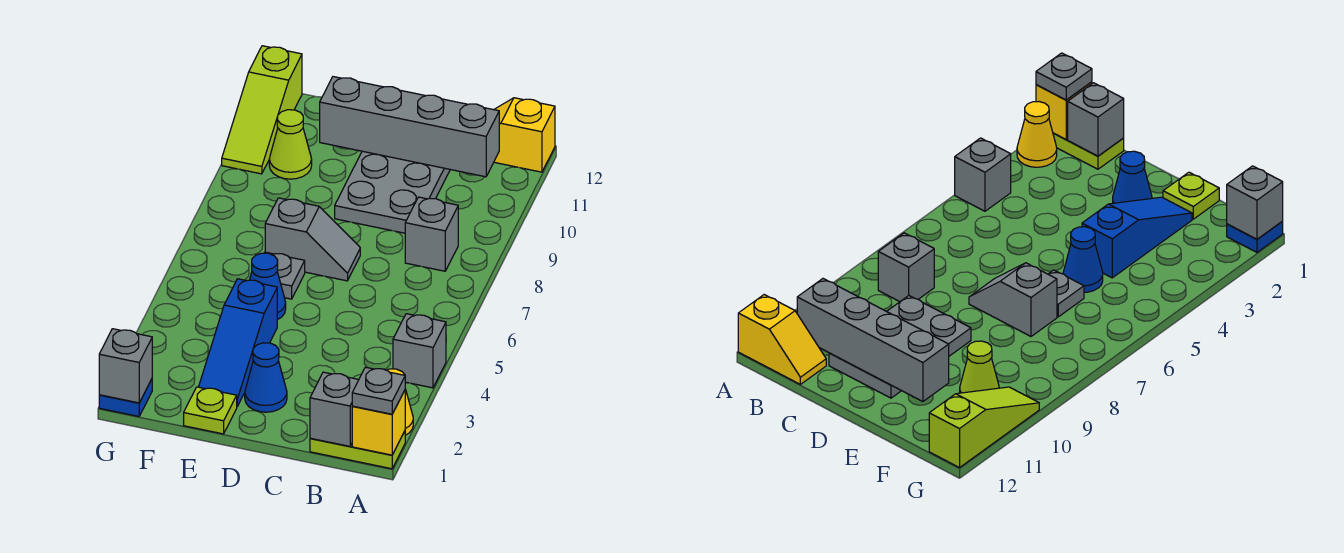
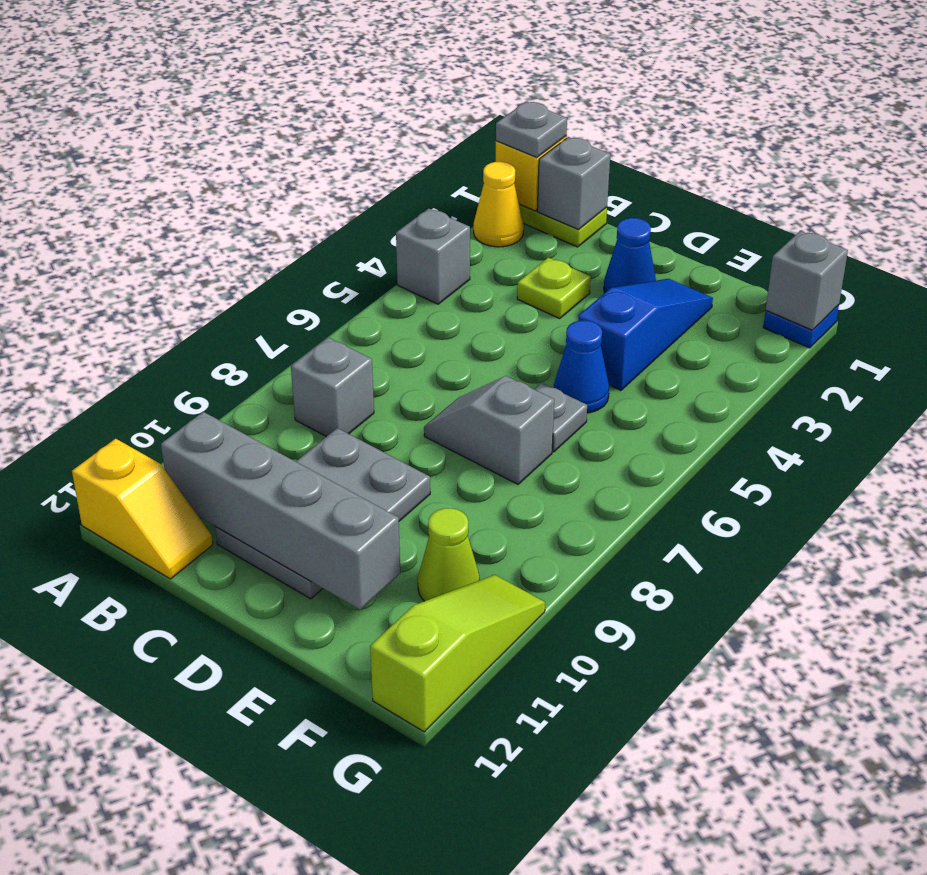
lime plate E1 level 1 -> lime plate C3 level 1

